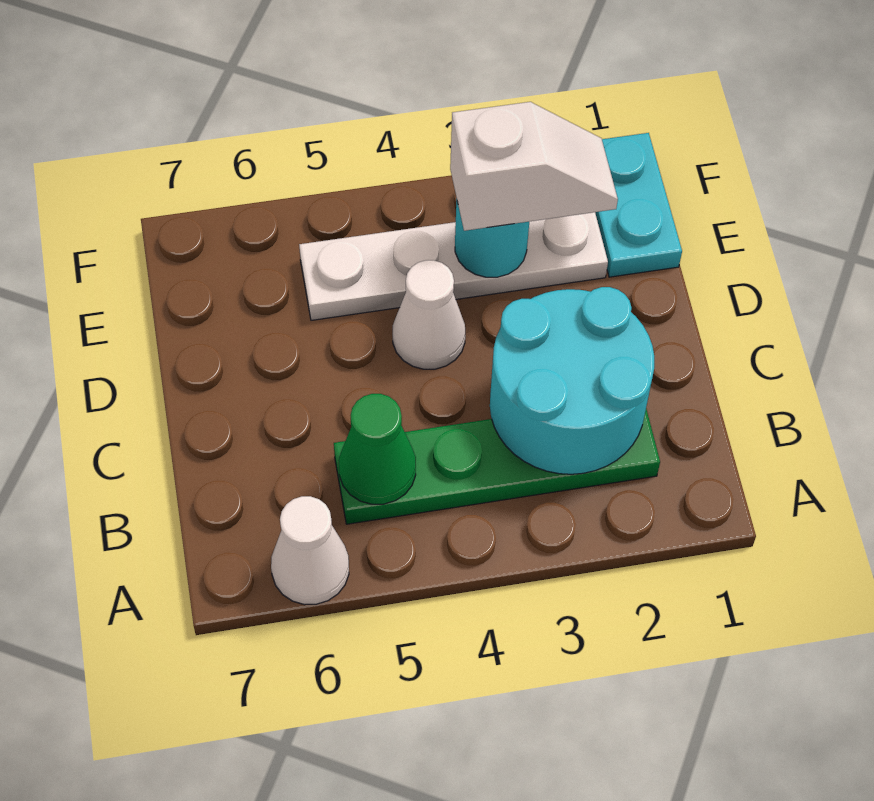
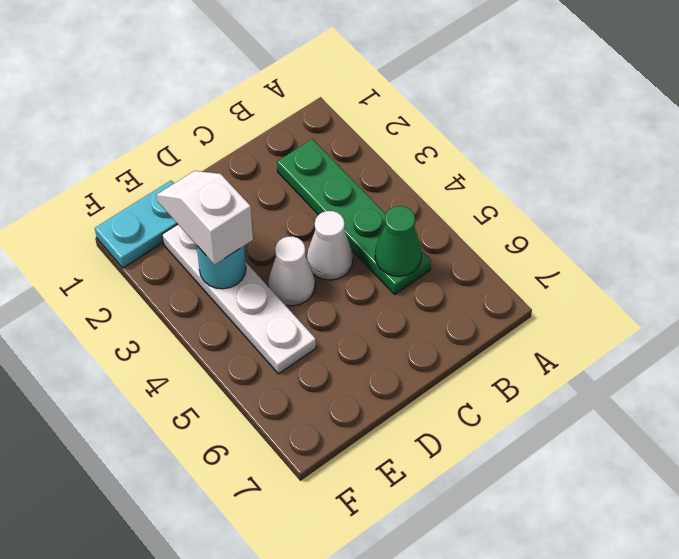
white cone A6 level 1 -> white cone C4 level 1
cyan round brick B2:C3 level 2 -> none

